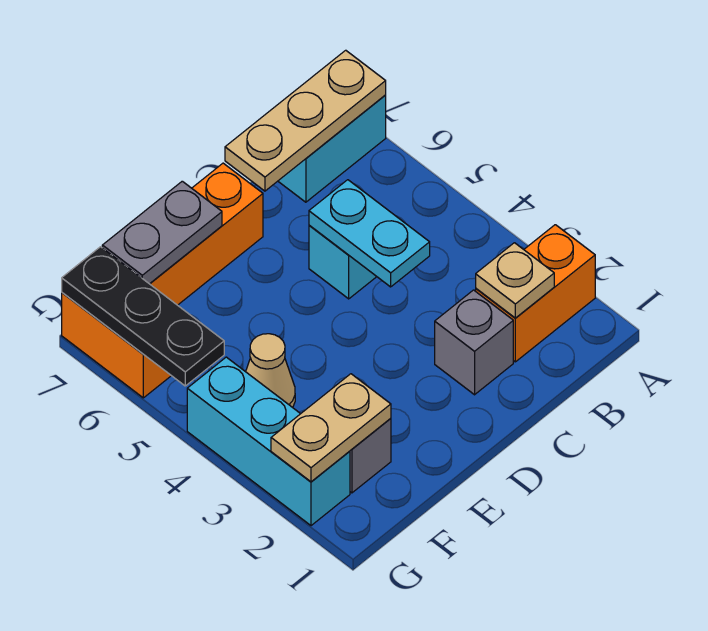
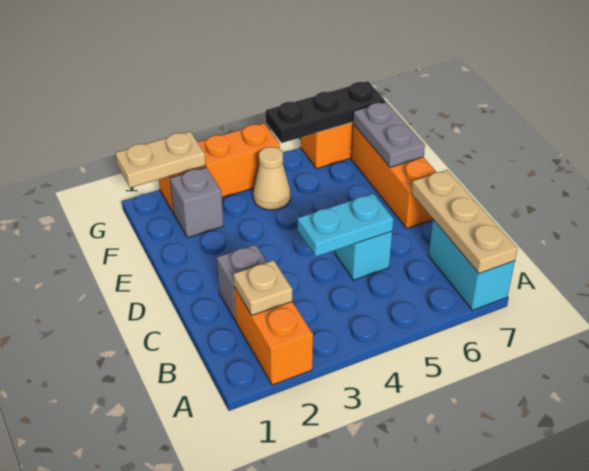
tan plate F2:G2 level 2 -> tan plate G1:G2 level 2
cyan brick G2:G4 level 1 -> orange brick G2:G4 level 1

